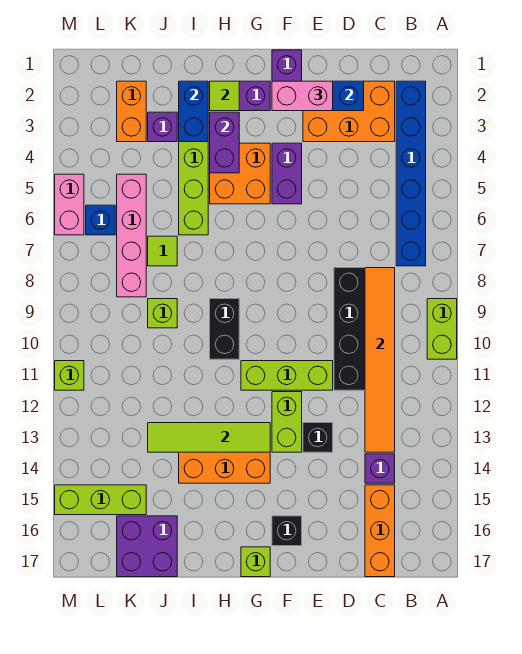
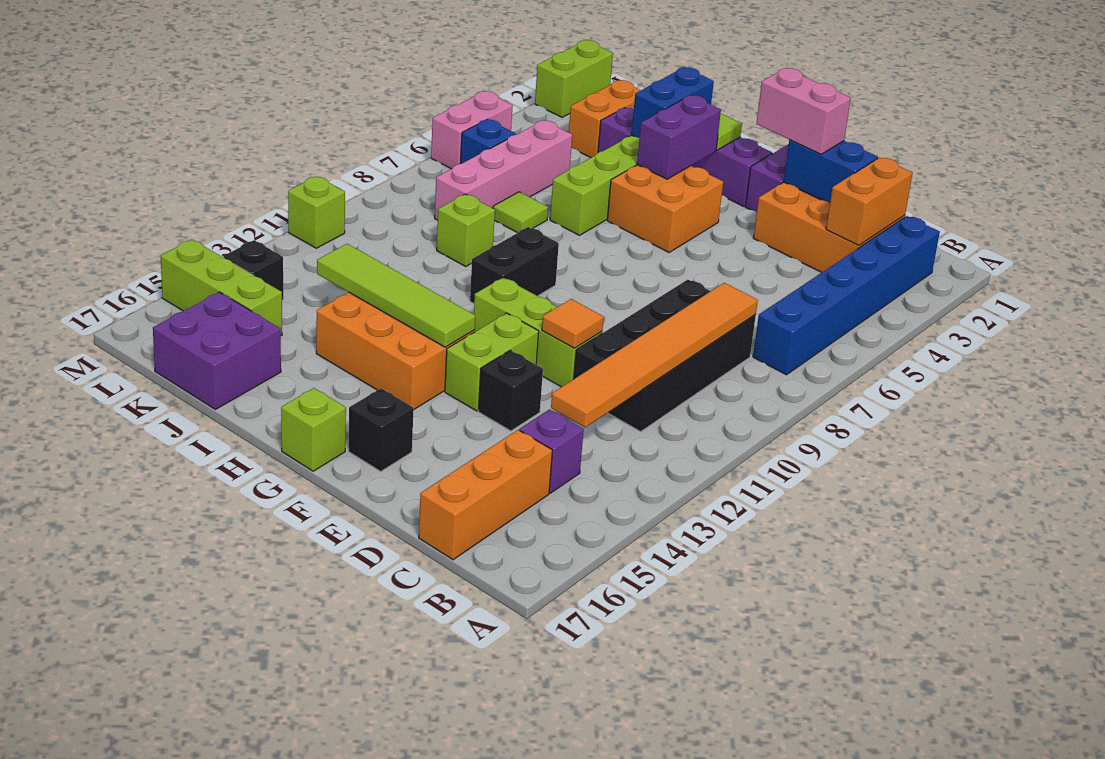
lime brick A9:A10 level 1 -> lime brick M1:M2 level 1
none -> orange brick C2:C3 level 2
none -> orange tile E11 level 2
purple brick F4:F5 level 1 -> none
none -> black brick L14 level 1

